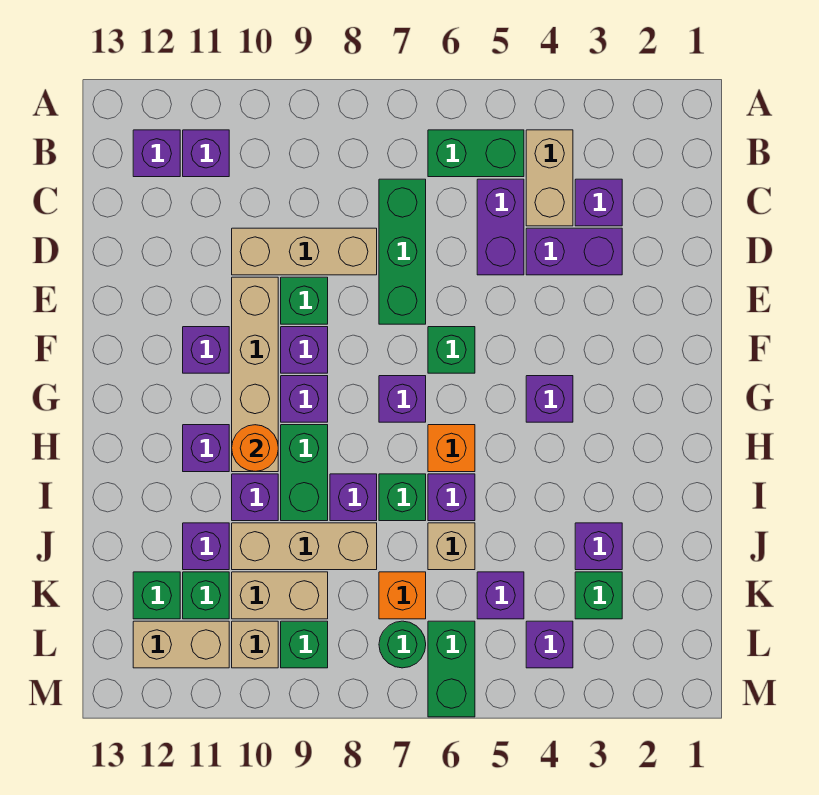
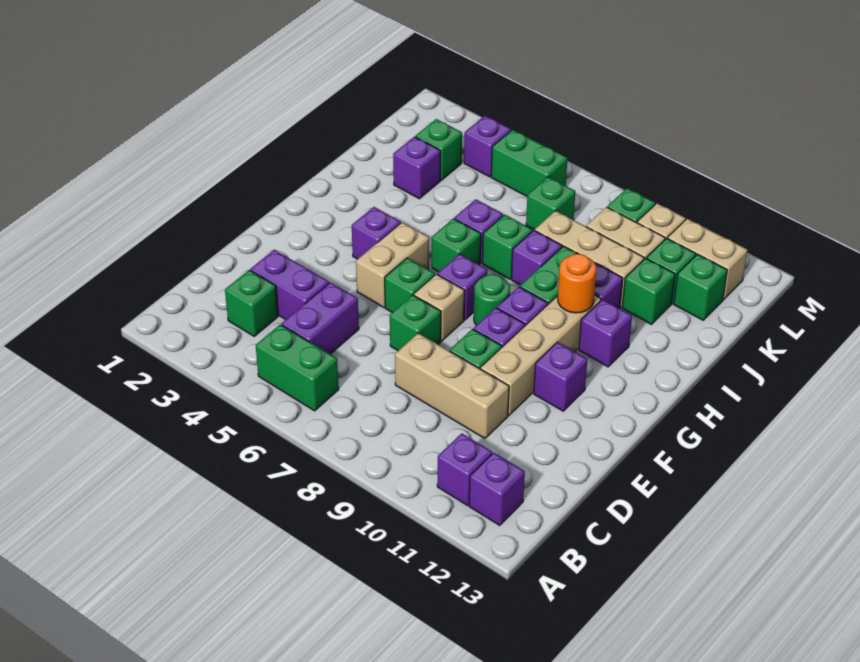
tan brick B4:C4 level 1 -> tan brick F5:G5 level 1
purple brick C3 level 1 -> green brick C3 level 1
green brick C7:E7 level 1 -> green brick E7 level 1
orange brick H6 level 1 -> green brick H6 level 1
tan brick J6 level 1 -> tan brick F7 level 1
purple brick J11 level 1 -> green brick J11 level 1
purple brick K5 level 1 -> none
orange brick K7 level 1 -> green brick K7 level 1
green brick L6:M6 level 1 -> green brick L5:L6 level 1
green round brick L7 level 1 -> green round brick G8 level 1

